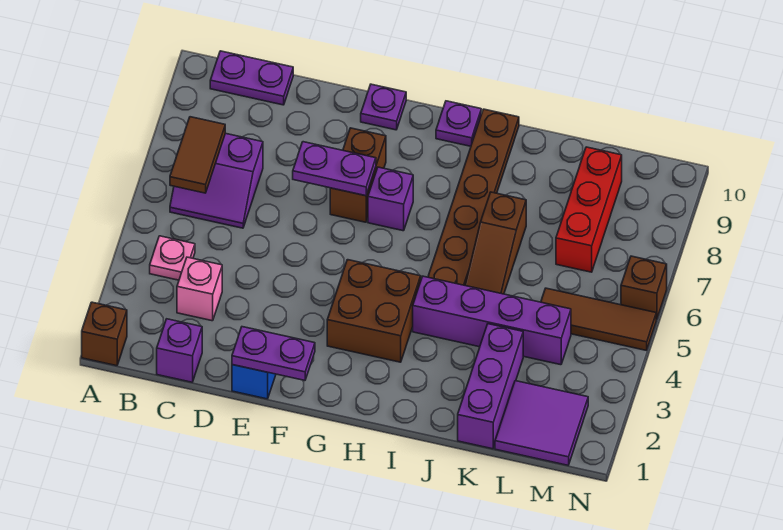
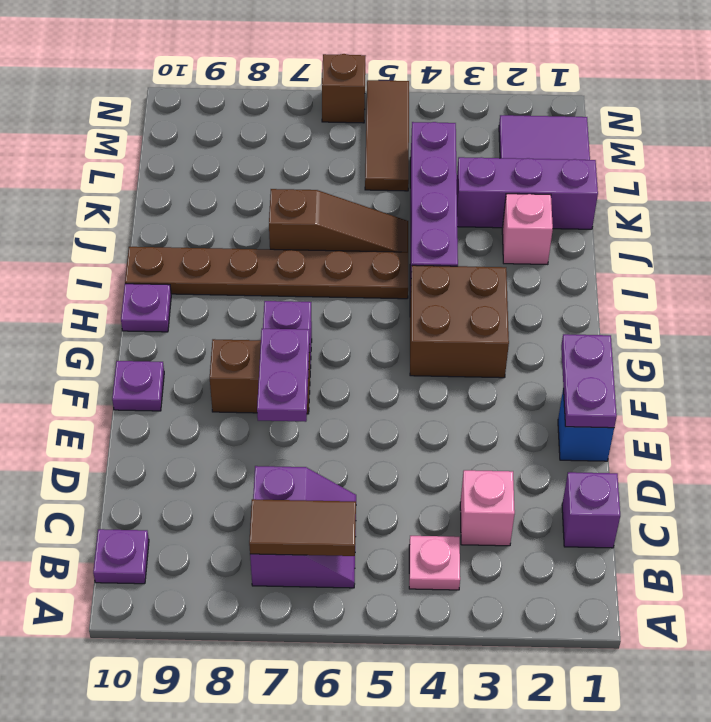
brown brick A1 level 1 -> none
purple plate B10:C10 level 1 -> purple plate B10 level 1
none -> pink brick J2 level 1
red brick L7:L9 level 1 -> none

